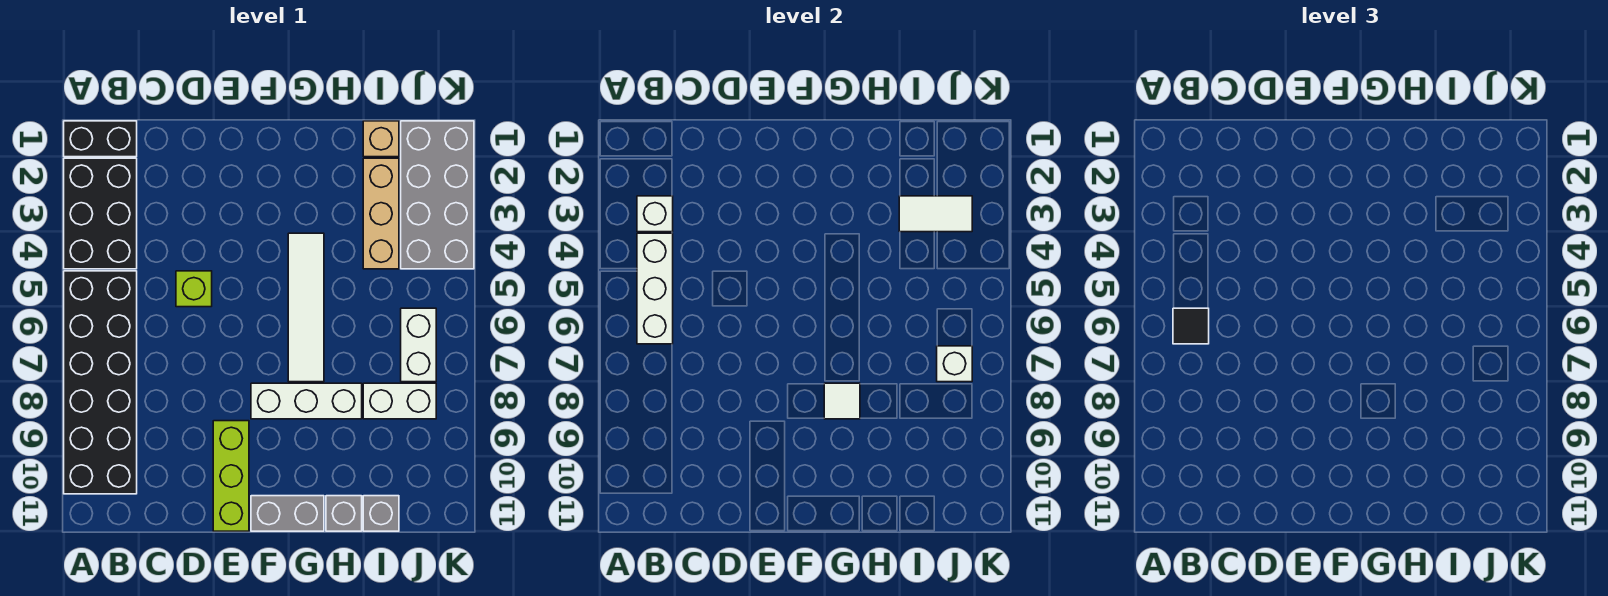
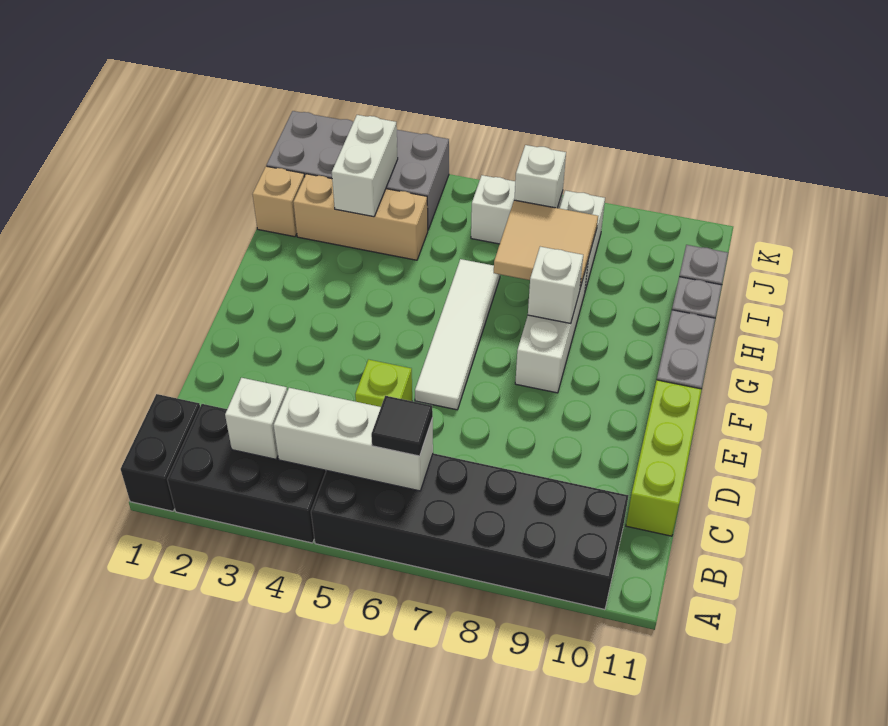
lime brick E9:E11 level 1 -> lime brick C11:E11 level 1
white tile G4:G7 level 1 -> white tile E6:H6 level 1
white tile G8 level 2 -> white brick G8 level 2
none -> tan tile H7:I8 level 2
white tile I3:J3 level 2 -> white brick I3:J3 level 2

